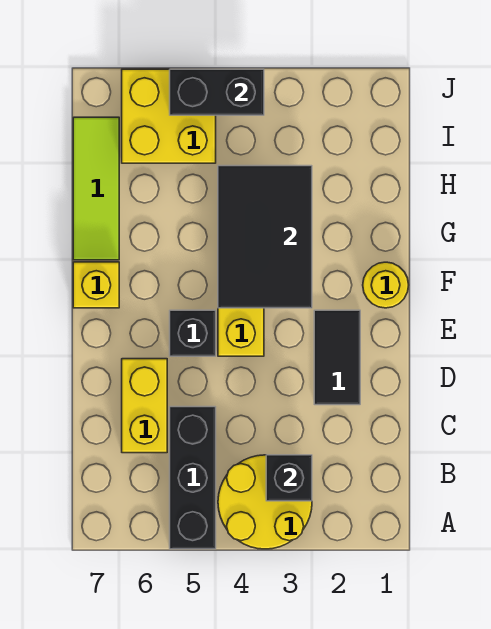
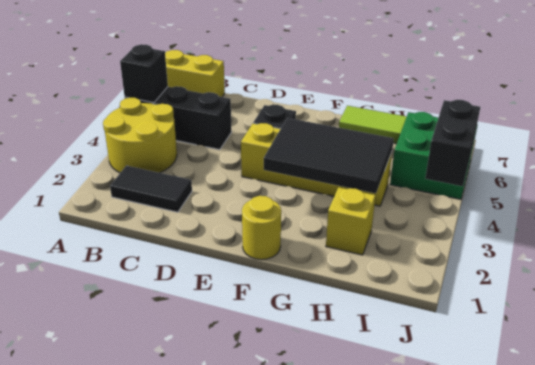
black brick B3 level 2 -> black brick A5 level 2
yellow brick C6:D6 level 1 -> yellow brick A7:B7 level 1
black tile D2:E2 level 1 -> black tile B2:C2 level 1
yellow brick F7 level 1 -> yellow brick H2 level 1
yellow brick I5:J6 level 1 -> green brick I5:J6 level 1

